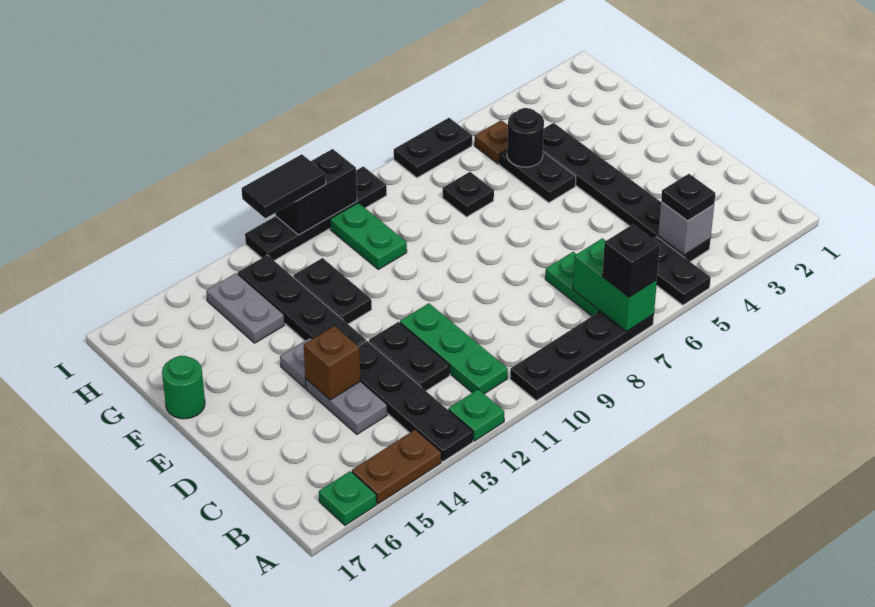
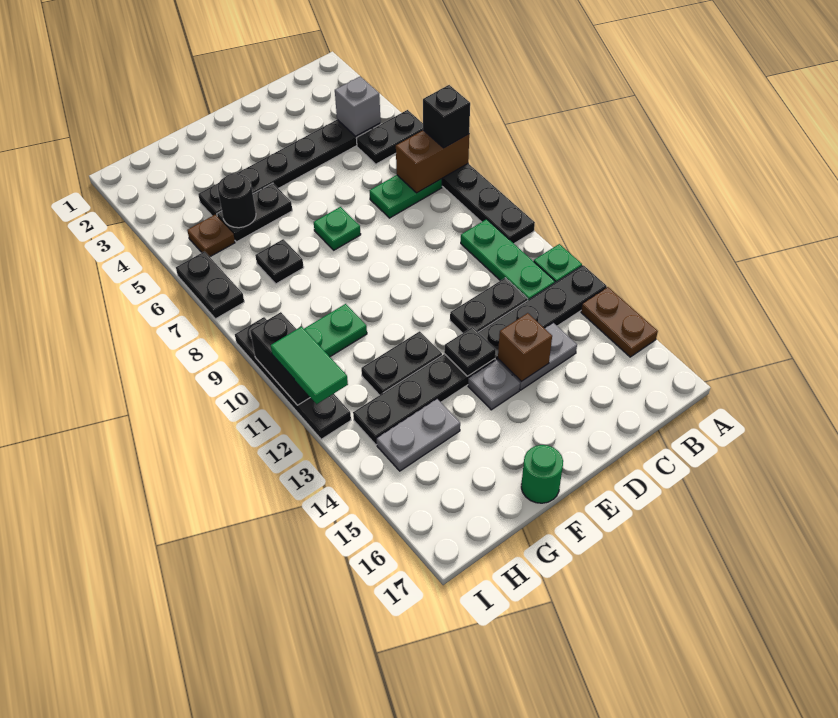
green brick A7:B7 level 2 -> brown brick A7:B7 level 2
green plate A16 level 1 -> green plate E7 level 1
black plate B4 level 3 -> black plate E13 level 2
green plate B11:D11 level 1 -> green plate B10:B12 level 1
black tile I11:I12 level 3 -> green tile I11:I12 level 3

